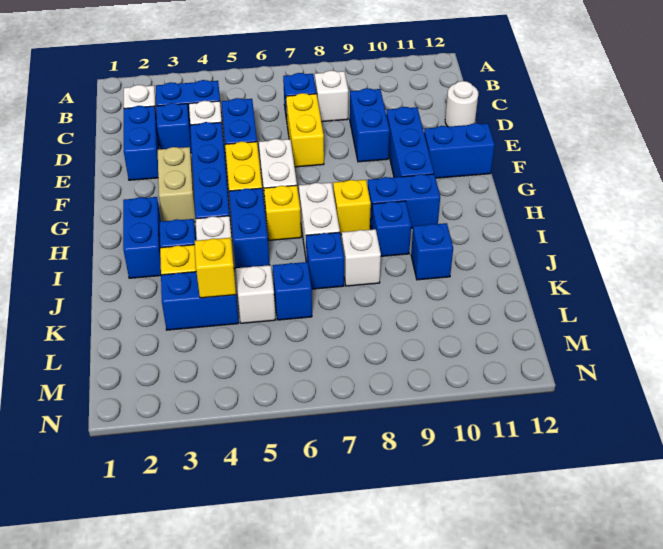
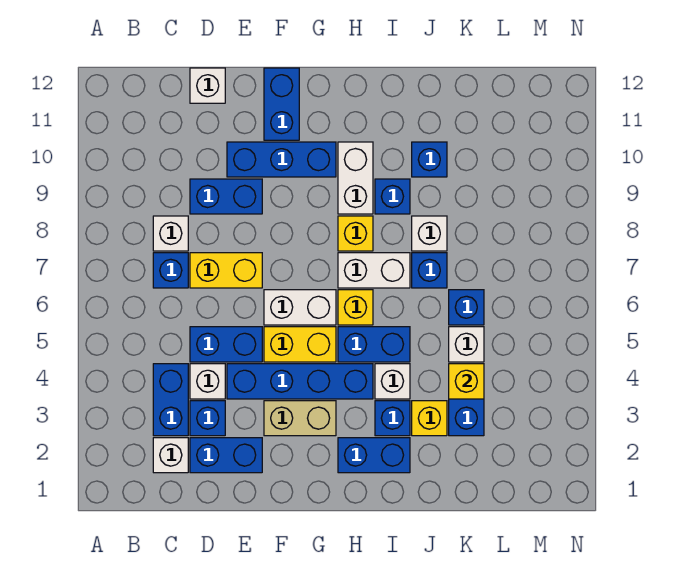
white round brick D12 level 1 -> white brick D12 level 1
blue brick H9:H10 level 1 -> white brick H9:H10 level 1

